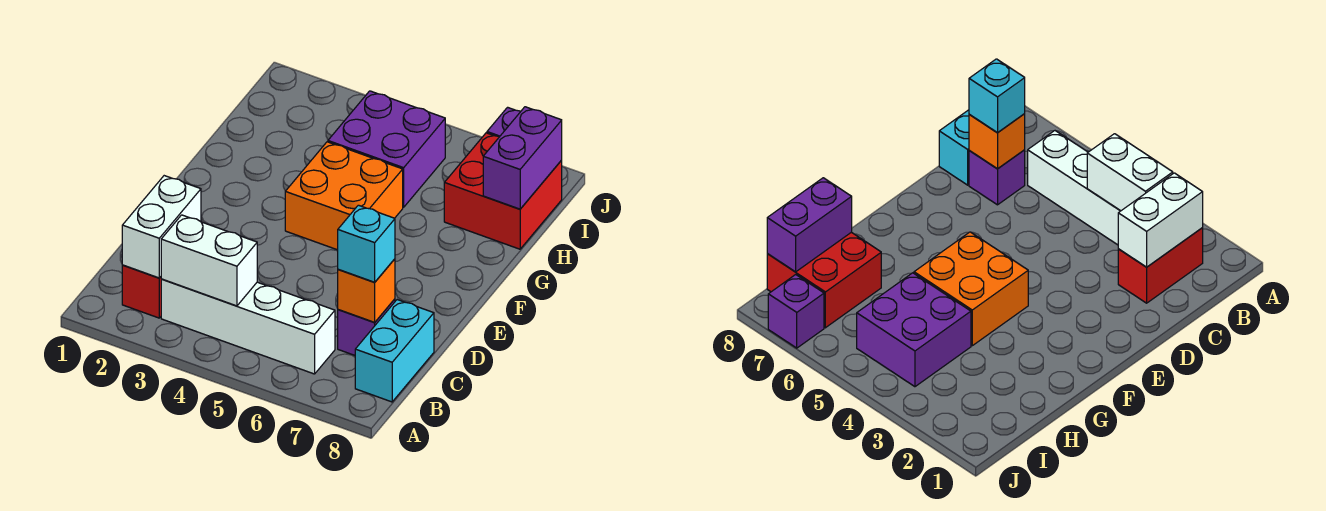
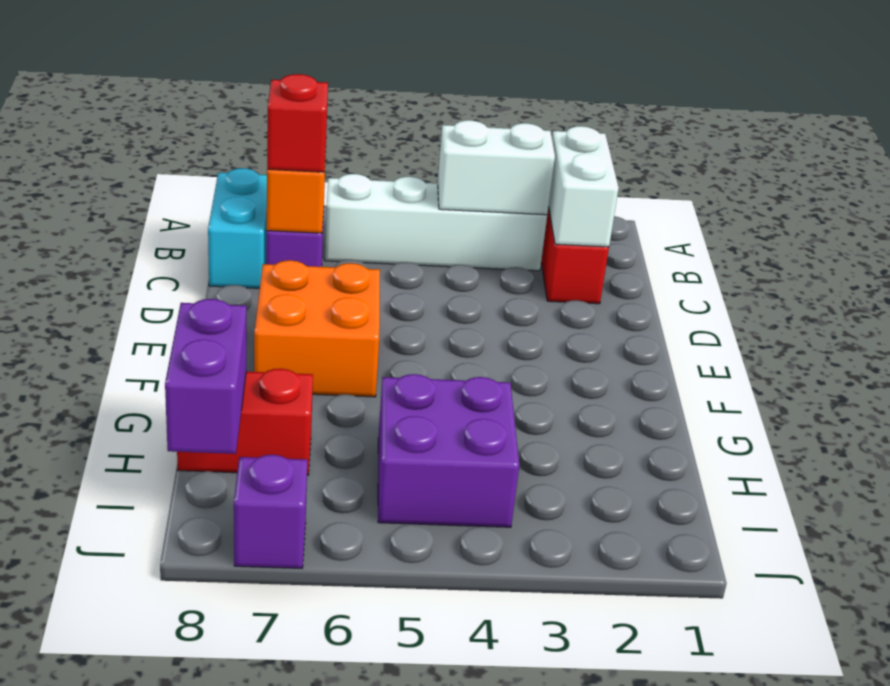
cyan brick C7 level 3 -> red brick C7 level 3
orange brick F4:G5 level 1 -> orange brick E6:F7 level 1
red brick H7:I8 level 1 -> red brick H7:H8 level 1

